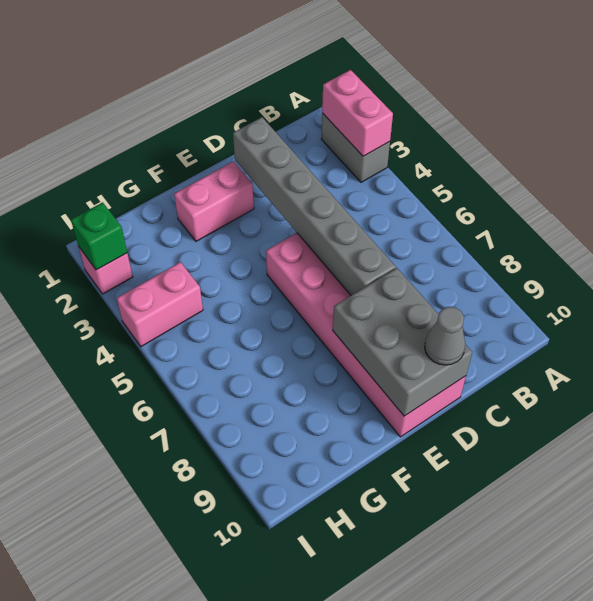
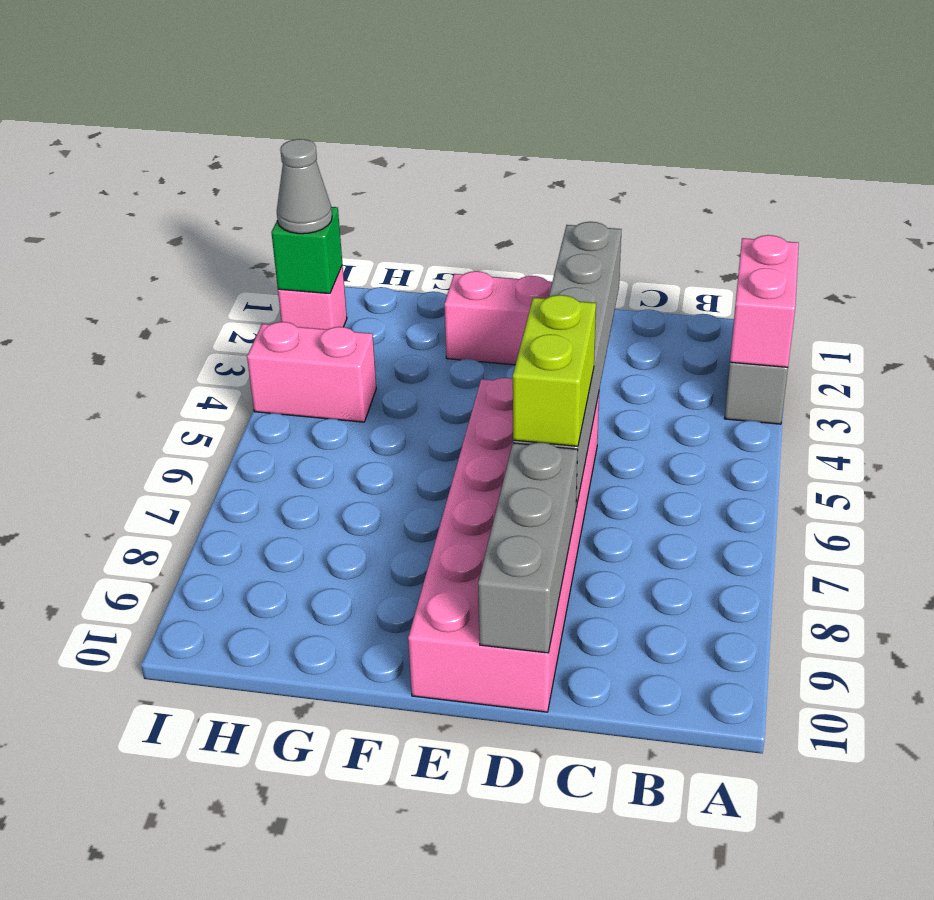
none -> lime brick D6:D7 level 3
grey brick D8:E10 level 2 -> grey brick D8:D10 level 2
grey cone D10 level 3 -> grey cone I2 level 3

